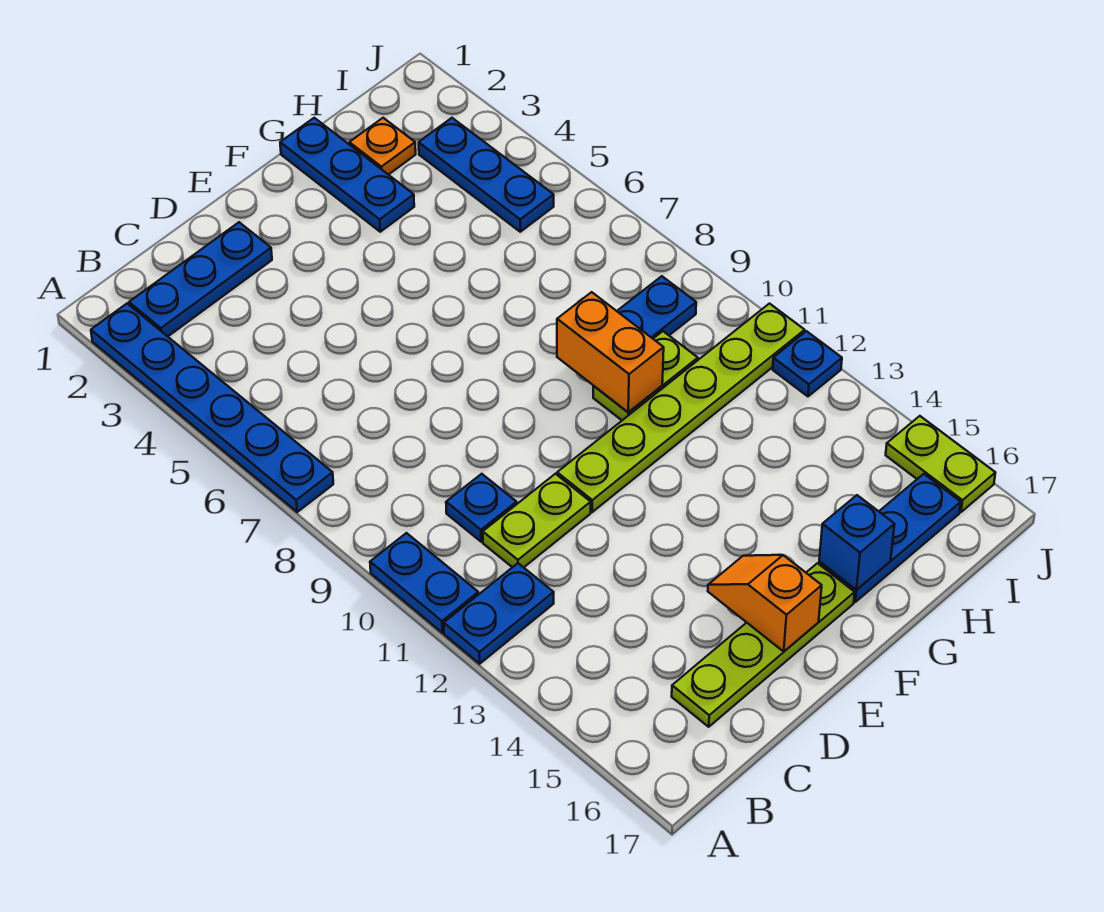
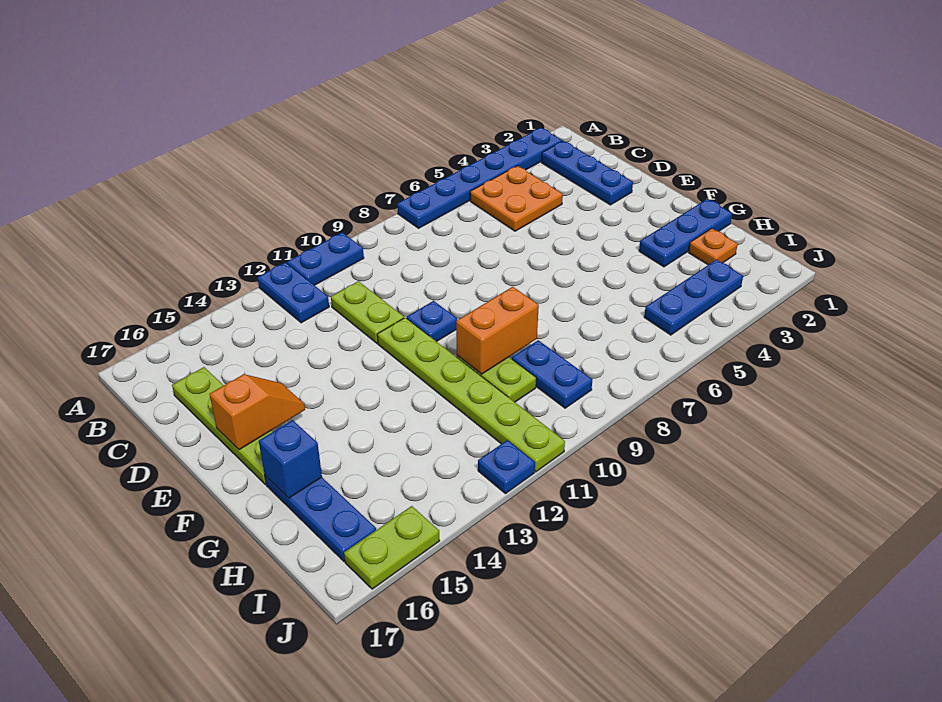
none -> orange plate B4:C5 level 1
blue plate C10 level 1 -> blue plate E10 level 1

